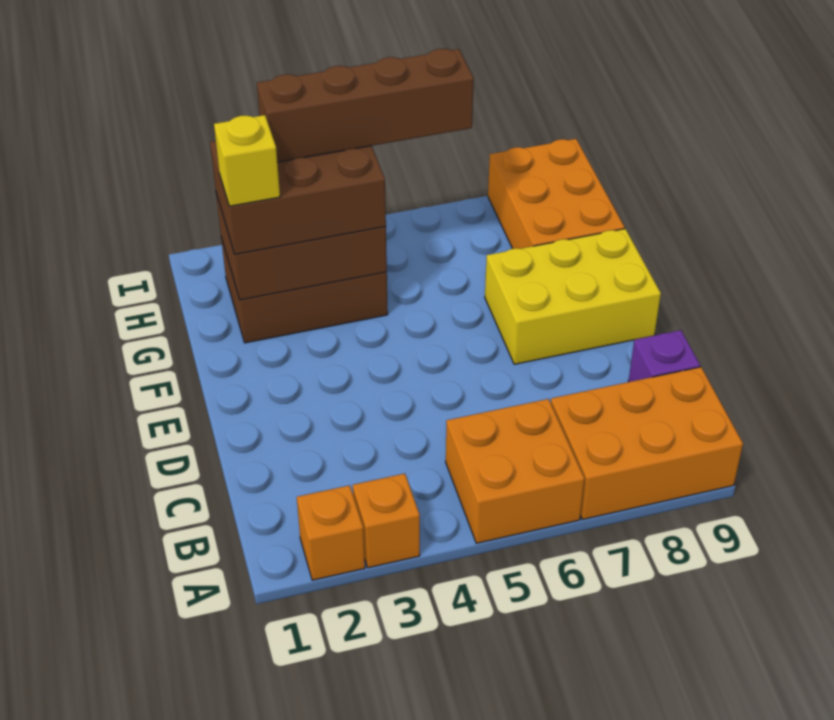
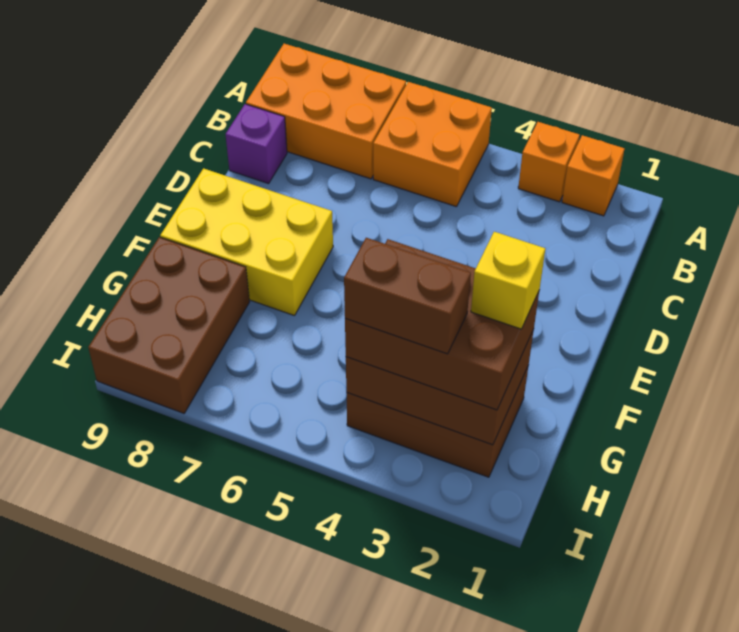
orange brick G8:I9 level 1 -> brown brick G8:I9 level 1
brown brick H3:H6 level 4 -> brown brick H3:H4 level 4

